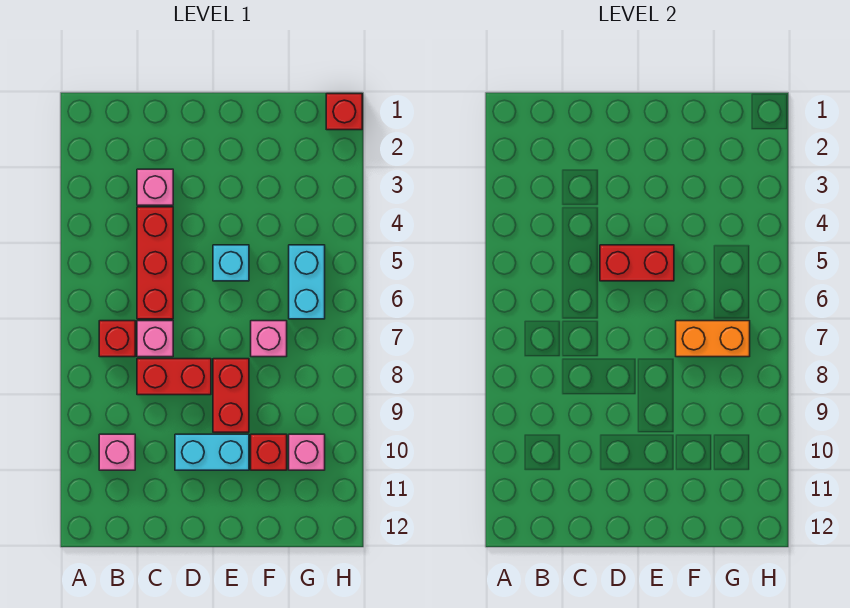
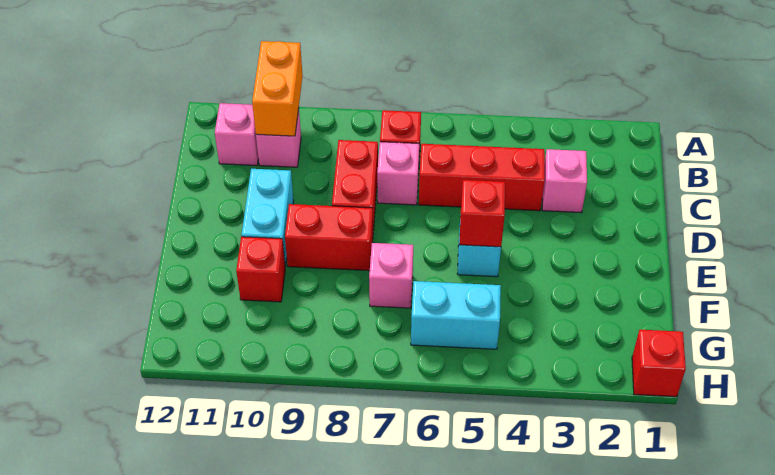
red brick D5:E5 level 2 -> red brick E5 level 2
orange brick F7:G7 level 2 -> orange brick A10:B10 level 2
pink brick G10 level 1 -> pink brick B11 level 1

